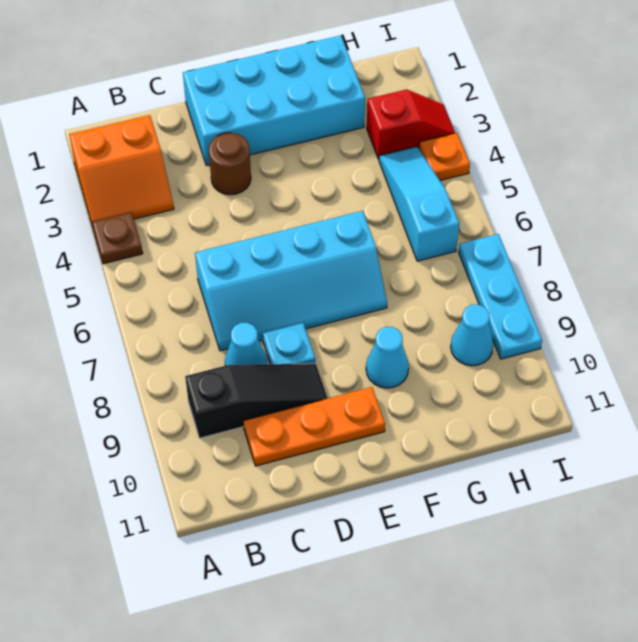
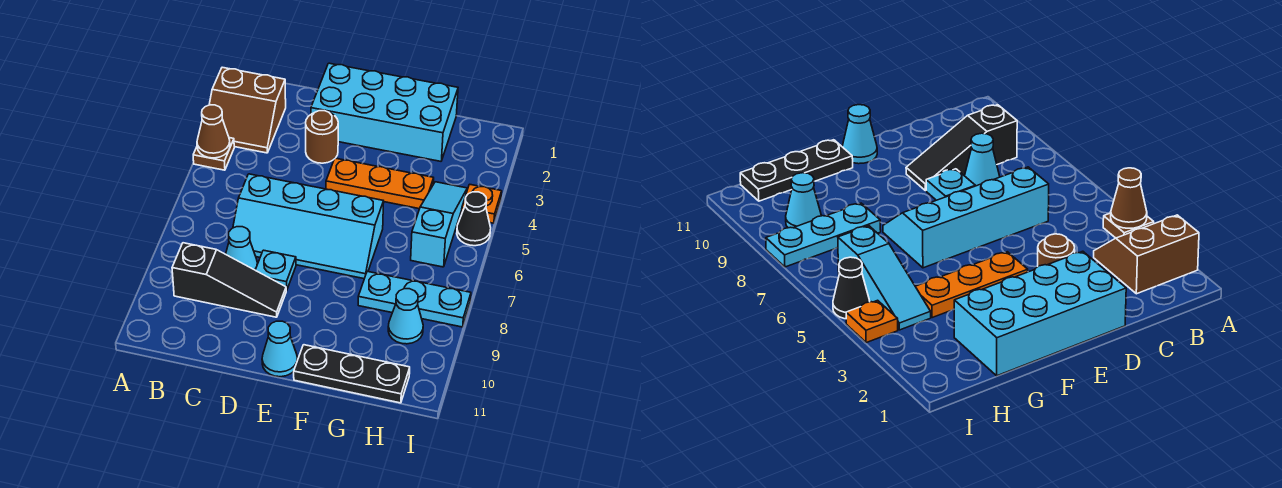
orange slope A2:B3 level 1 top 2 -> brown slope A2:B3 level 1 top 2
none -> brown cone A4 level 2
orange plate C10:E10 level 1 -> orange plate E4:G4 level 1
cyan cone F9 level 1 -> cyan cone E11 level 1
none -> black plate F11:H11 level 1
red slope H3:I3 level 1 top H -> none
none -> black cone I5 level 1
cyan plate I7:I9 level 1 -> cyan plate G8:I8 level 1

